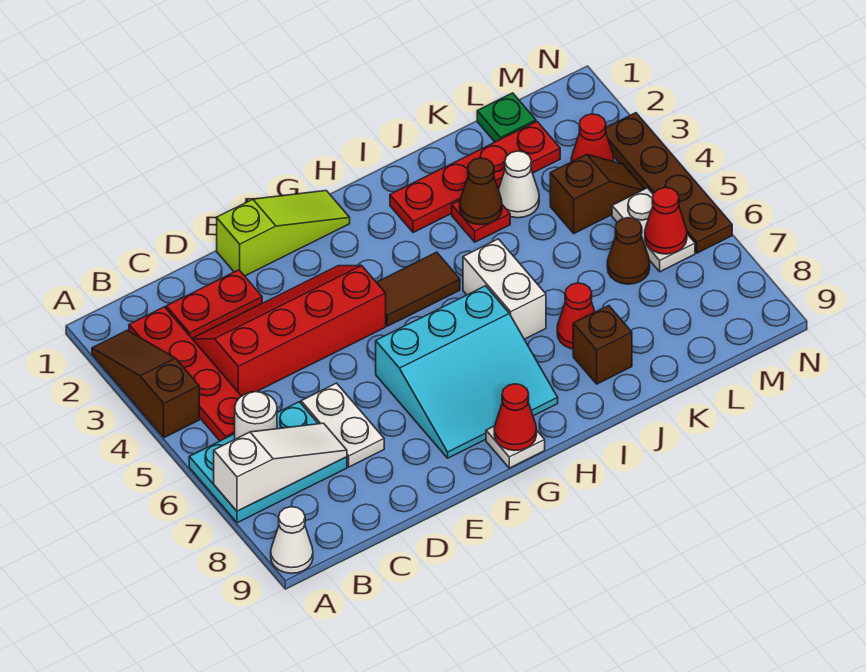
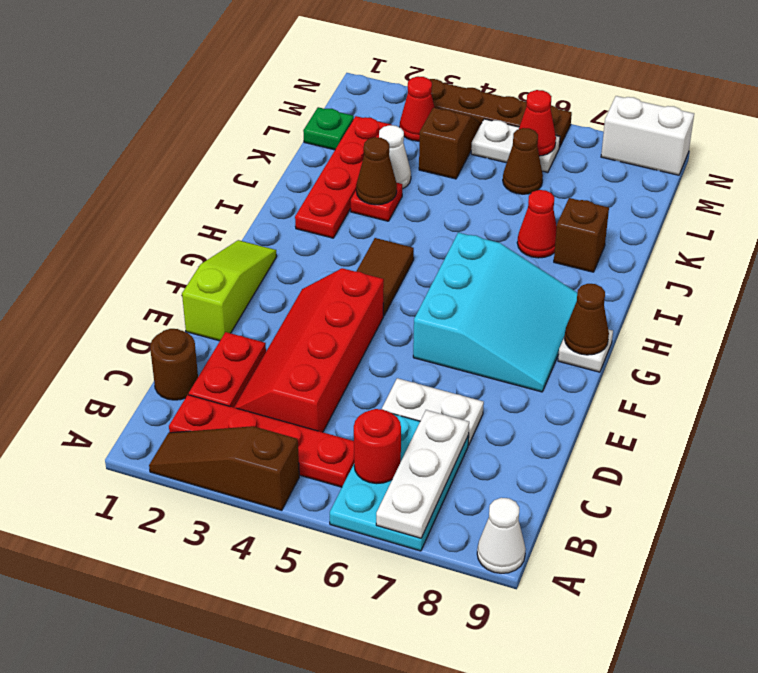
white slope A7:C7 level 2 top A -> white plate A7:C7 level 2
white round brick B6 level 2 -> red round brick B6 level 2
none -> brown round brick C1 level 1
red cone G9 level 2 -> brown cone G9 level 2
white brick I5:I6 level 1 -> white brick N8:N9 level 1

